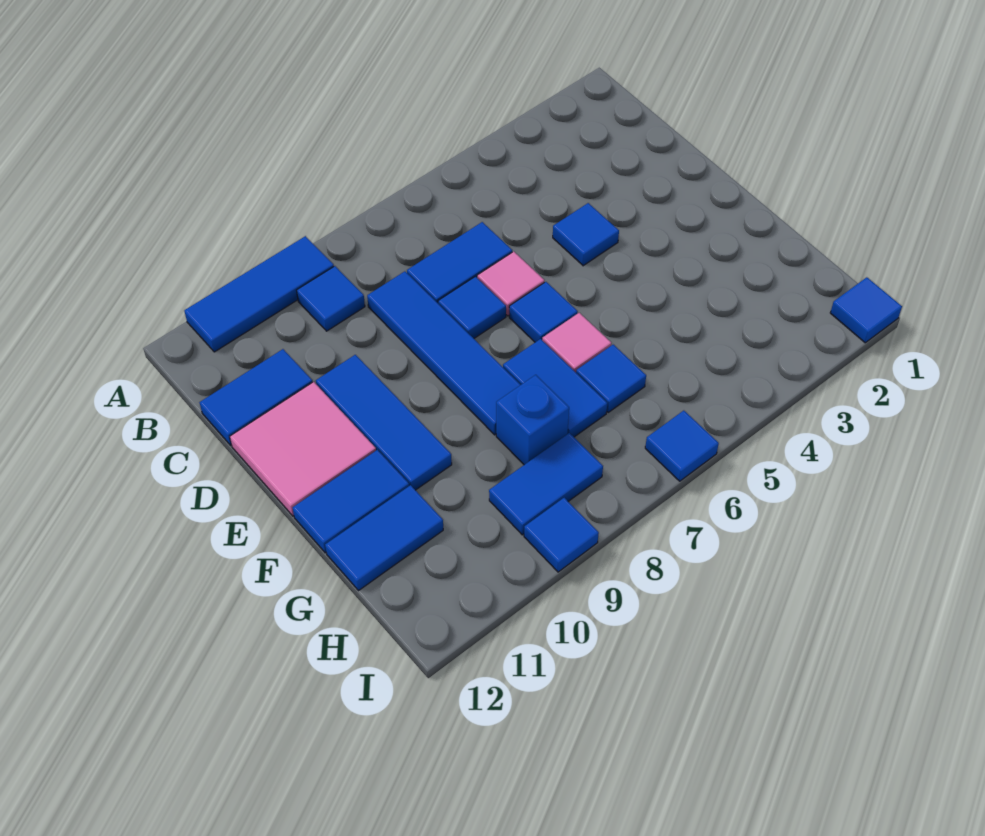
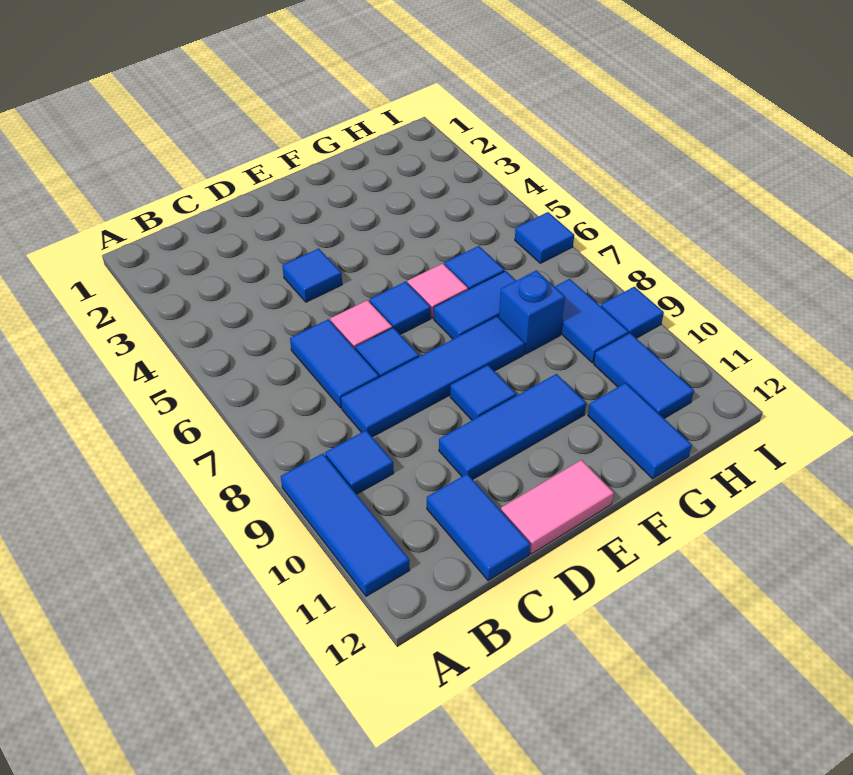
pink tile D11:E12 level 1 -> pink tile D12:E12 level 1
blue tile F11:F12 level 1 -> blue tile H10:H11 level 1
blue tile I1 level 1 -> blue tile E9 level 1

